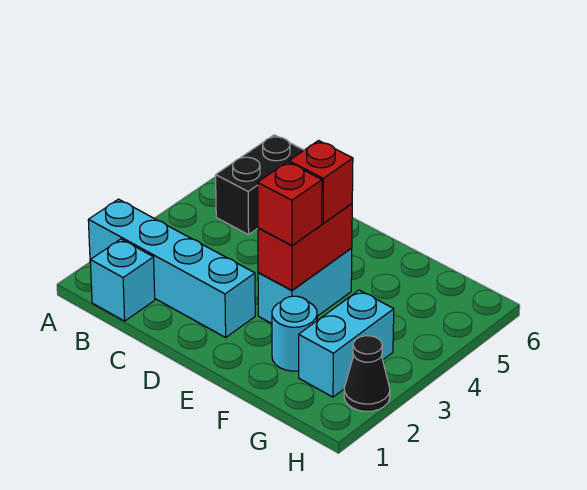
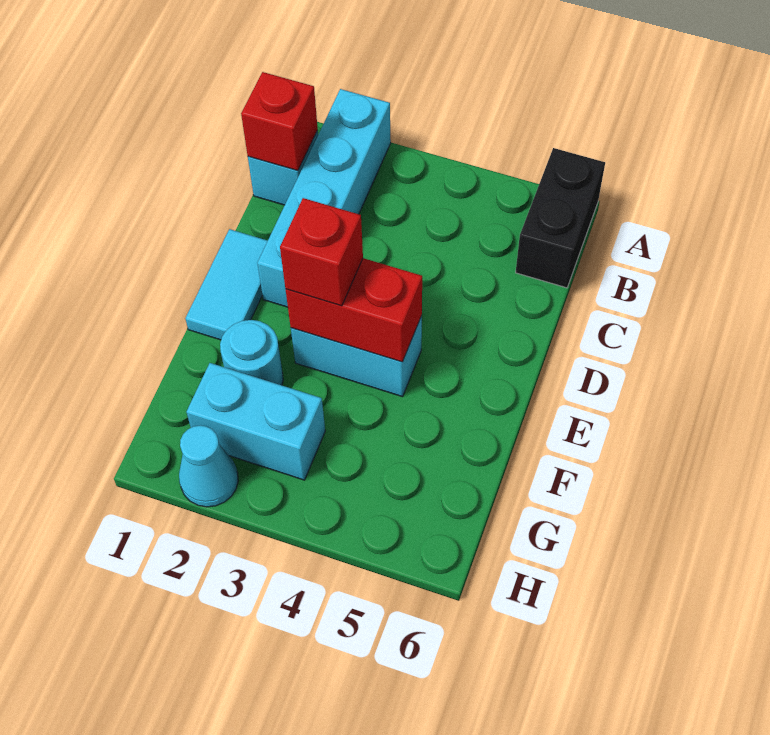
black brick B5:B6 level 1 -> black brick A6:B6 level 1
none -> cyan tile D1:E1 level 1
red brick E4 level 3 -> red brick B1 level 2
black cone H2 level 1 -> cyan cone H2 level 1

